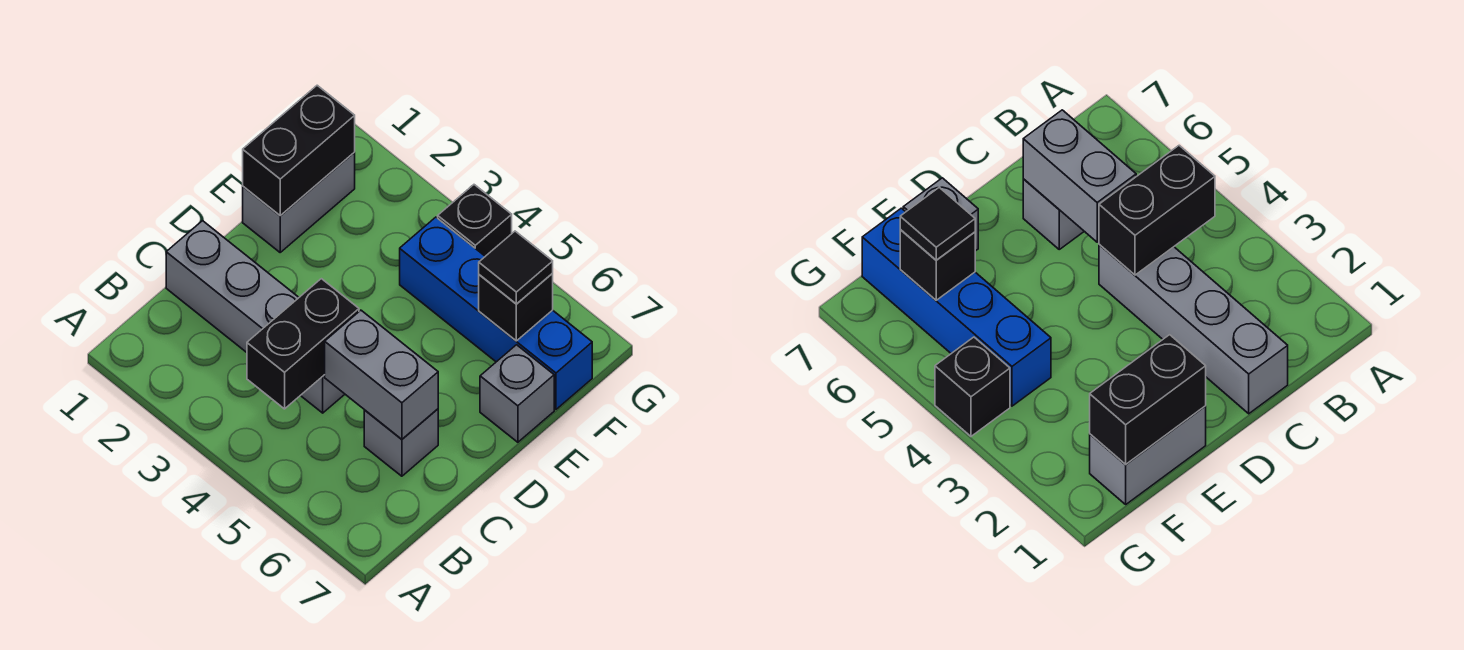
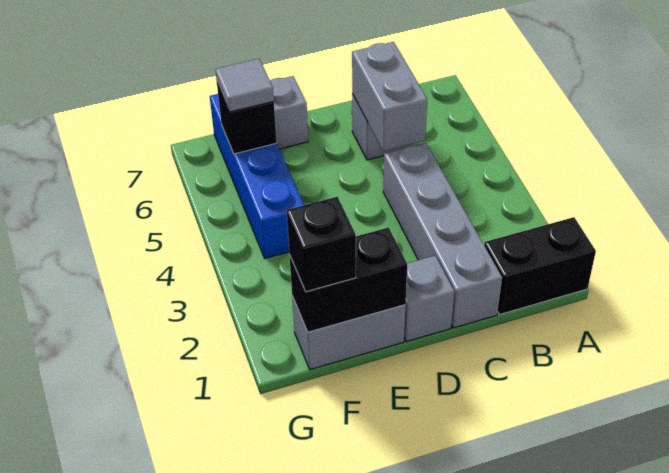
black brick B4:C4 level 2 -> black brick A1:B1 level 1
none -> grey brick D1 level 1
black tile F6 level 3 -> grey tile F6 level 3
black brick G4 level 1 -> black brick F1 level 3

